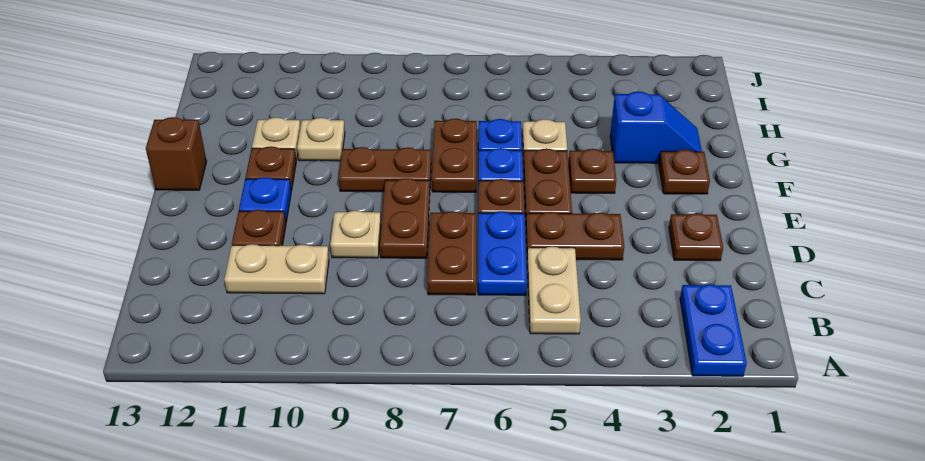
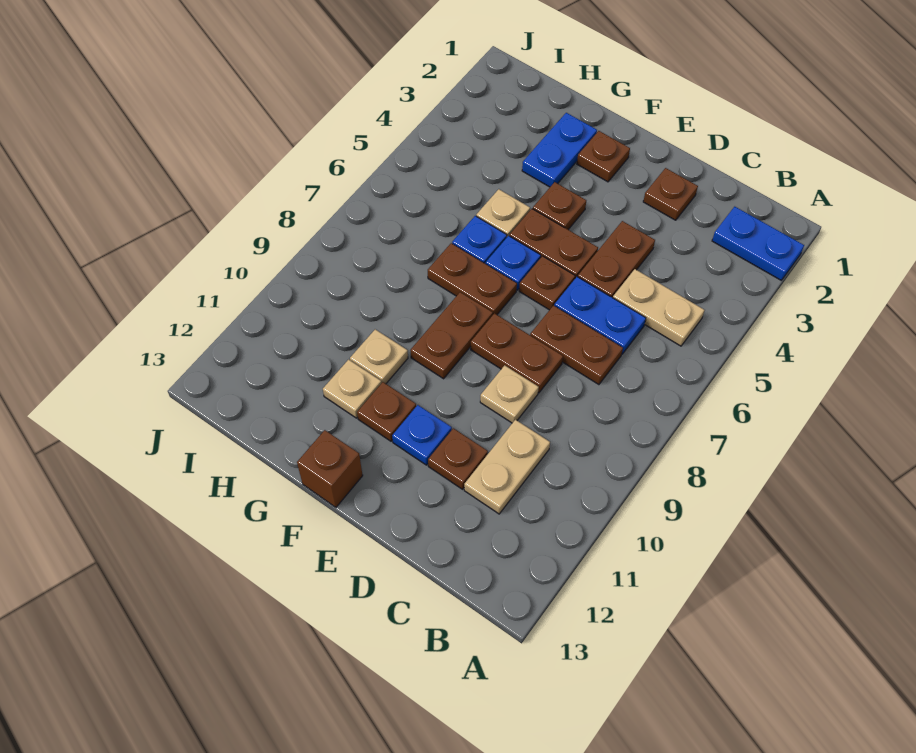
blue slope G2:G3 level 1 top 3 -> blue plate G2:G3 level 1

